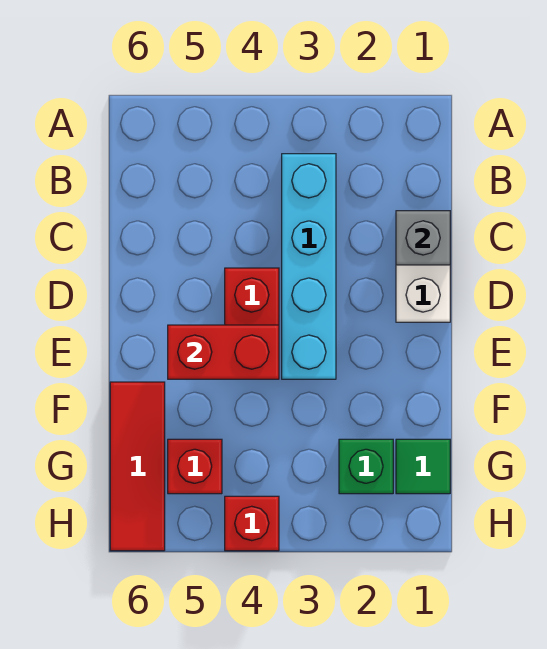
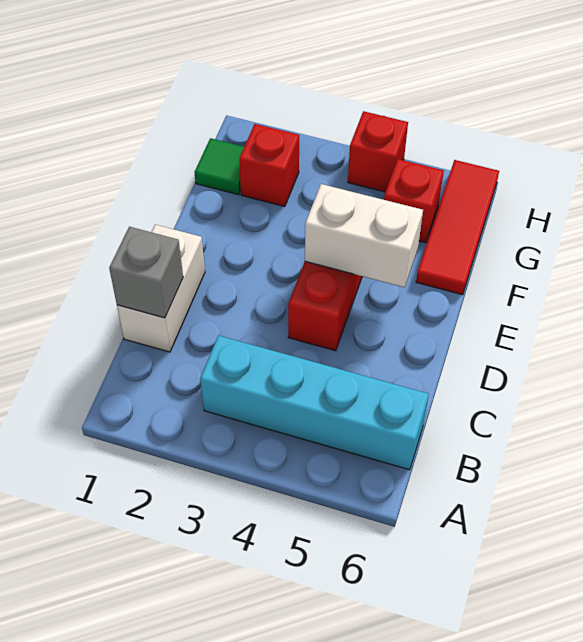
cyan brick B3:E3 level 1 -> cyan brick B3:B6 level 1
red brick E4:E5 level 2 -> white brick E4:E5 level 2
green brick G2 level 1 -> red brick G2 level 1

